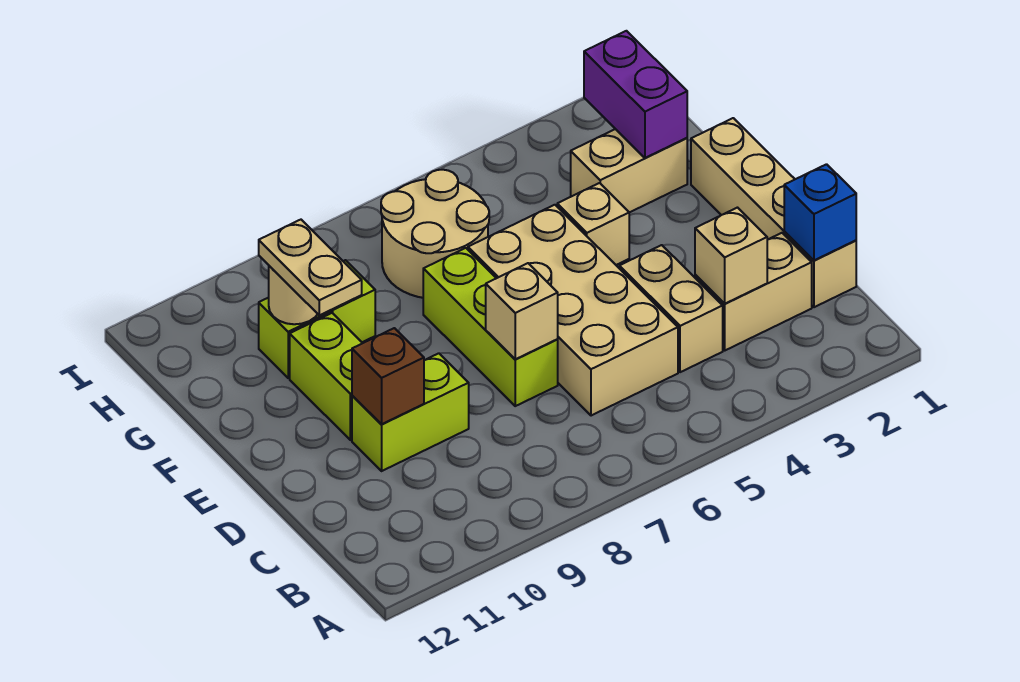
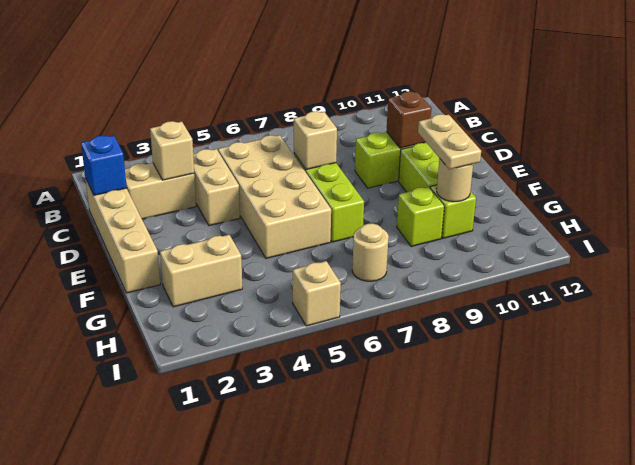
tan brick F4 level 1 -> tan brick I5 level 1
purple brick G2:H2 level 2 -> none
tan round brick G6:H7 level 1 -> tan round brick H7 level 1

